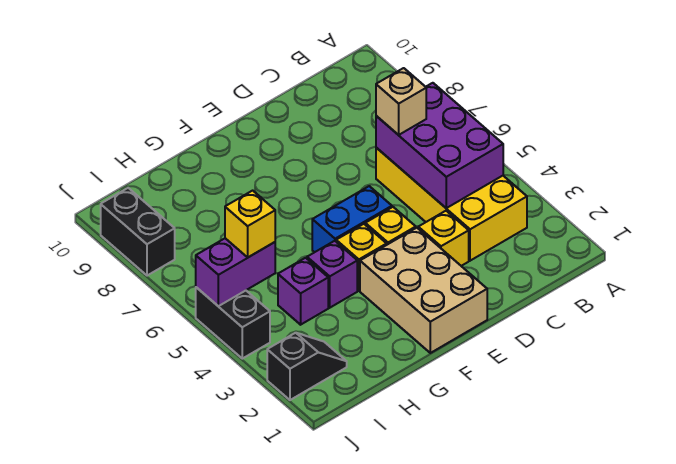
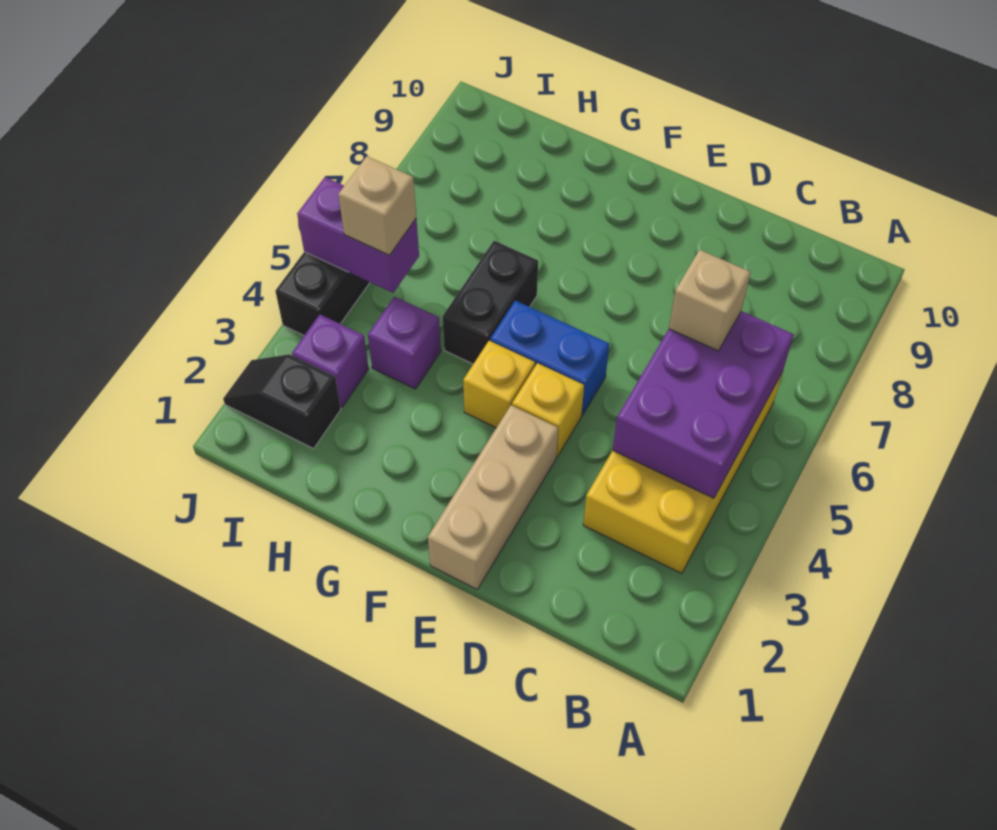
yellow brick D3 level 1 -> none
tan brick E1:F3 level 1 -> tan brick E1:E3 level 1
purple brick G4 level 1 -> purple brick I3 level 1
black slope I2:J2 level 1 top J -> black slope I2:J2 level 1 top I
yellow brick I5 level 3 -> tan brick I5 level 3
black brick J8:J9 level 1 -> black brick G5:G6 level 1

